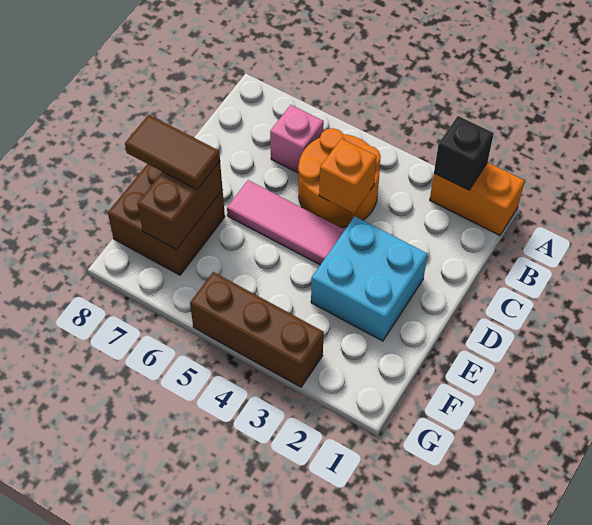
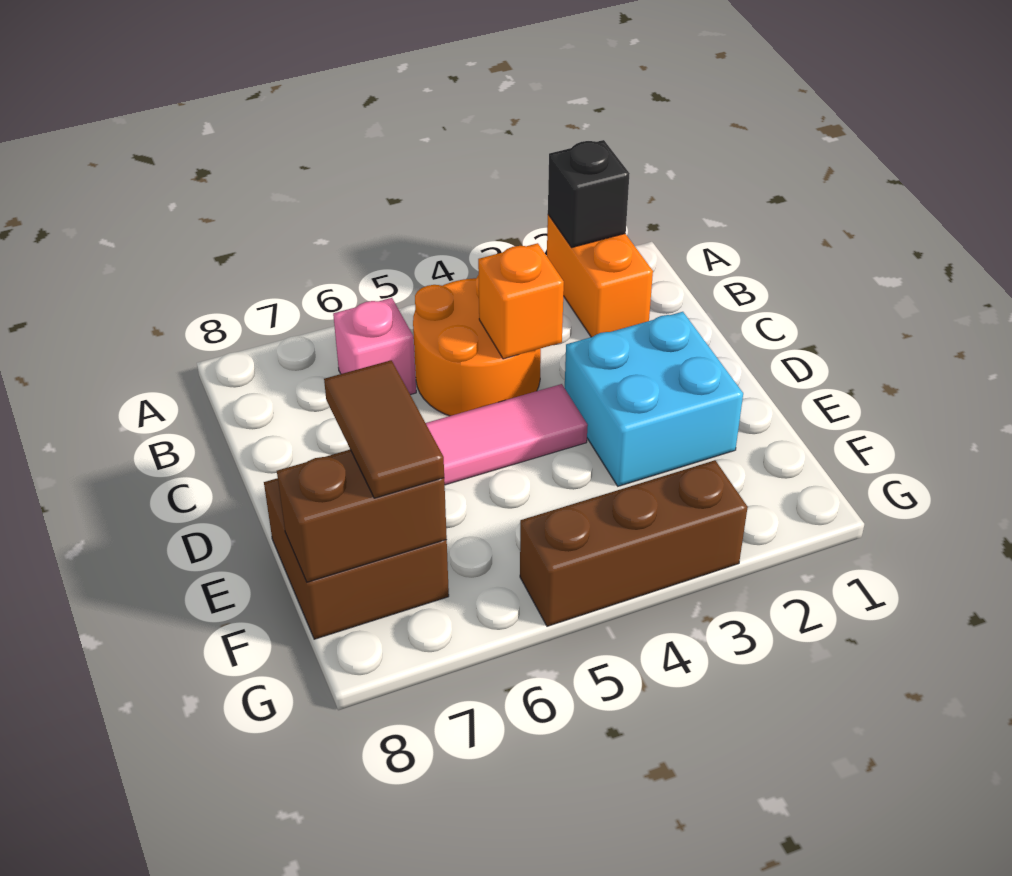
orange brick A1:A2 level 1 -> orange brick A2:B2 level 1
brown brick E7:F7 level 2 -> brown brick F7:F8 level 2
brown tile E7:E8 level 3 -> brown tile E7:F7 level 3

